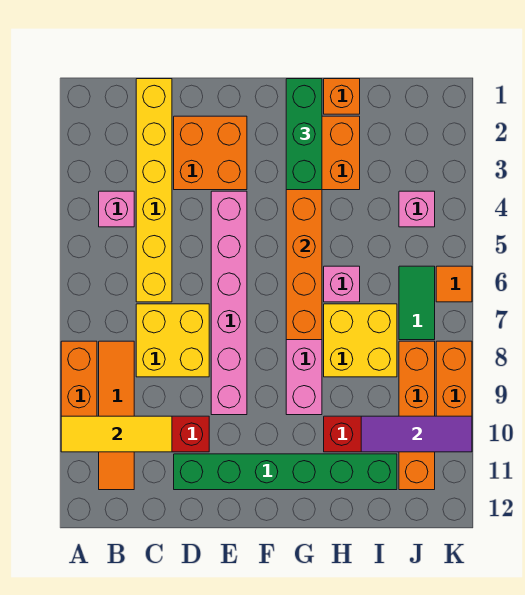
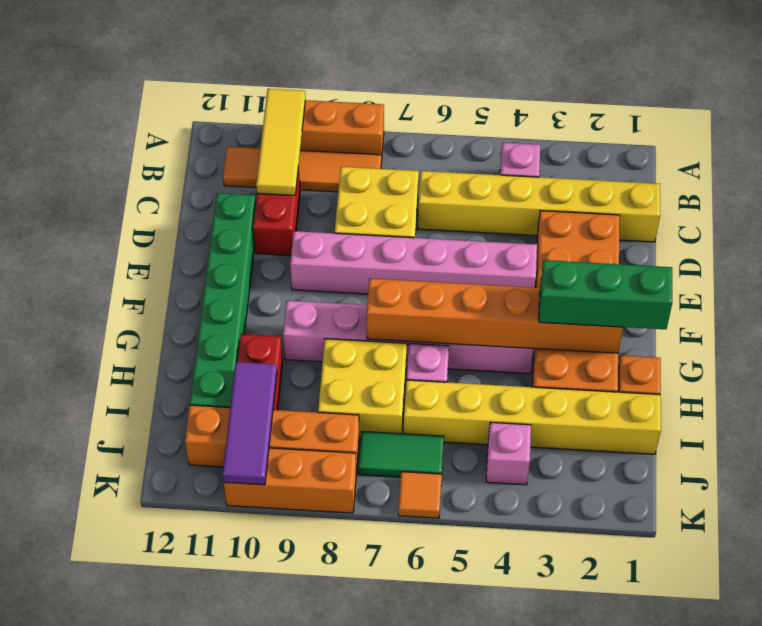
none -> yellow brick I1:I6 level 1

